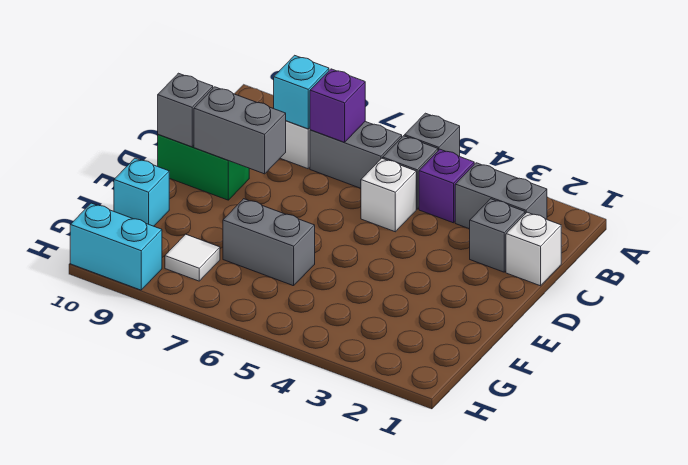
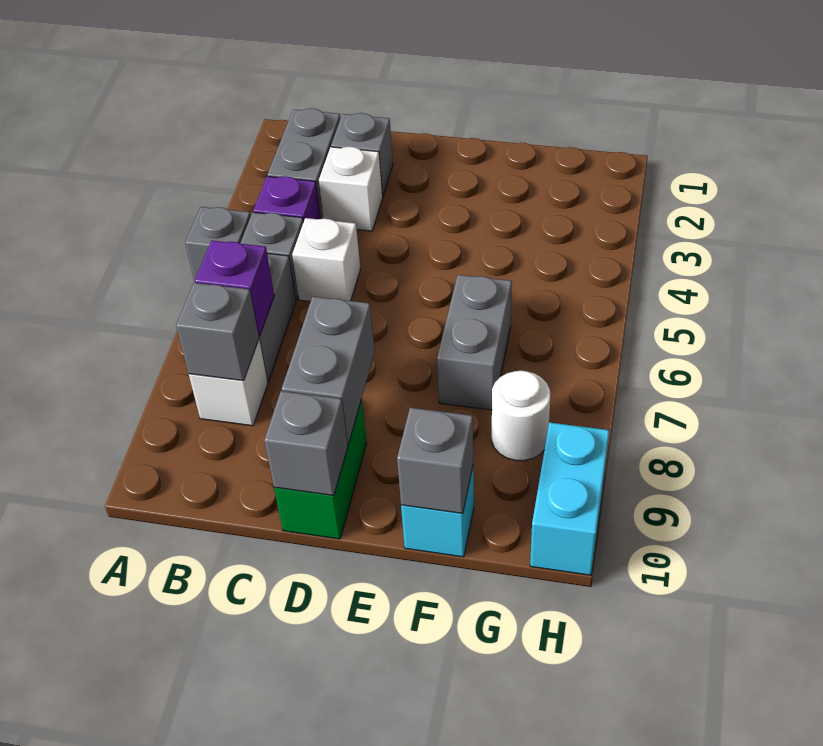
cyan brick B8 level 2 -> grey brick B8 level 2
white brick C1 level 1 -> white brick C3 level 1
none -> grey brick F10 level 2
white tile G8 level 1 -> white round brick G8 level 1

